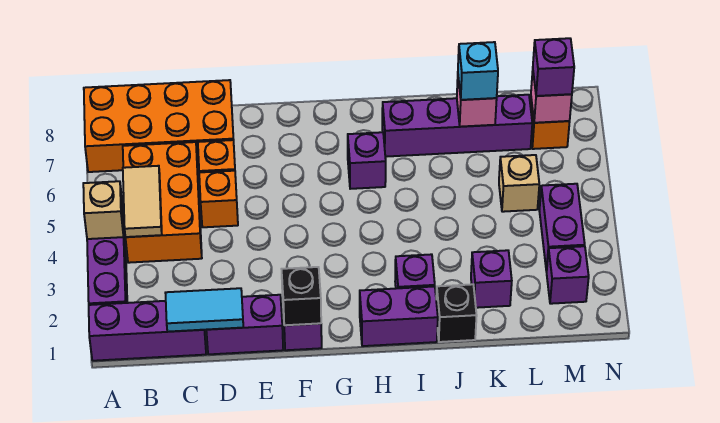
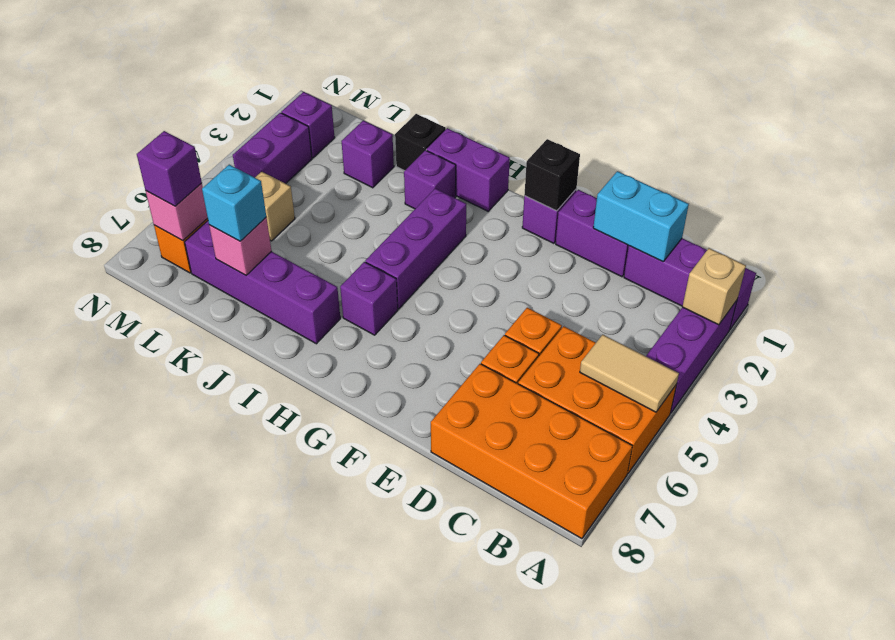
tan brick A4 level 2 -> tan brick A2 level 2
orange brick B4:C6 level 1 -> orange brick A5:C6 level 1
tan tile B4:B5 level 2 -> tan tile A5:B5 level 2
cyan tile C1:D1 level 2 -> cyan brick C1:D1 level 2
none -> purple brick H3:H5 level 1

